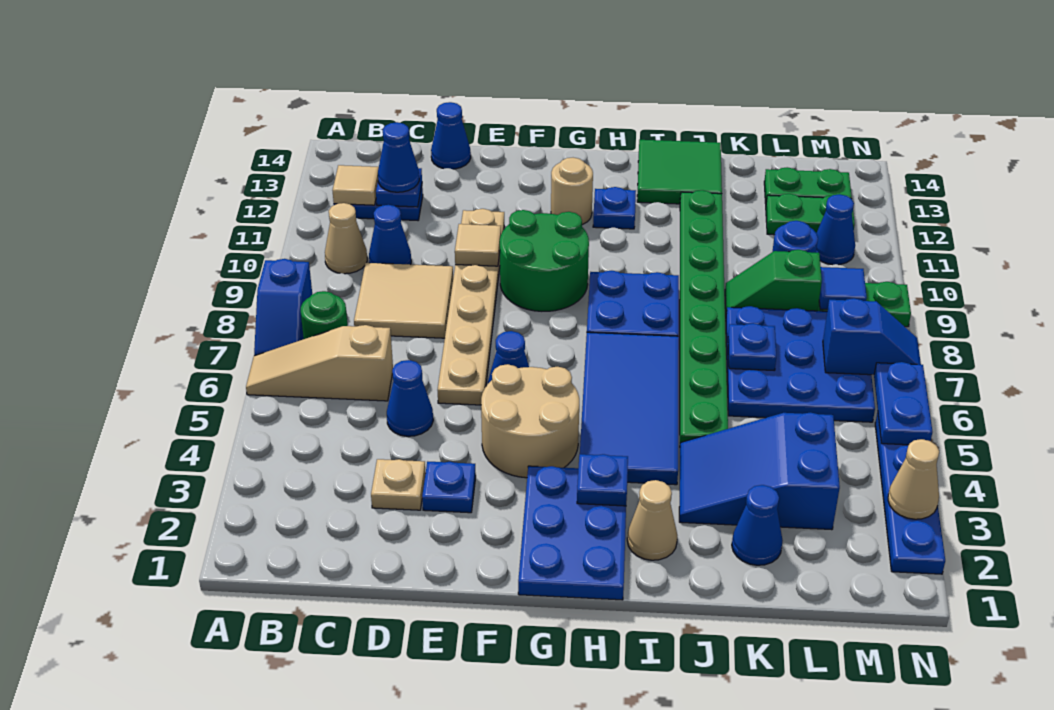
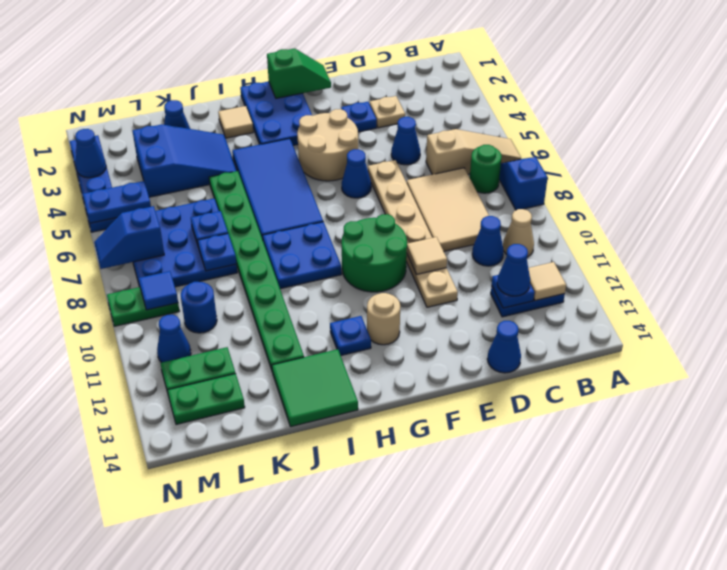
tan tile C8:D9 level 1 -> tan tile C7:D9 level 1
blue plate H3 level 2 -> blue plate K8 level 2
tan cone I2 level 1 -> tan tile I2 level 1
green slope K9:L9 level 1 top L -> green slope F1:G1 level 2 top G
tan cone N3 level 2 -> blue cone N3 level 2
blue plate N5:N6 level 2 -> blue plate M5:N5 level 2

